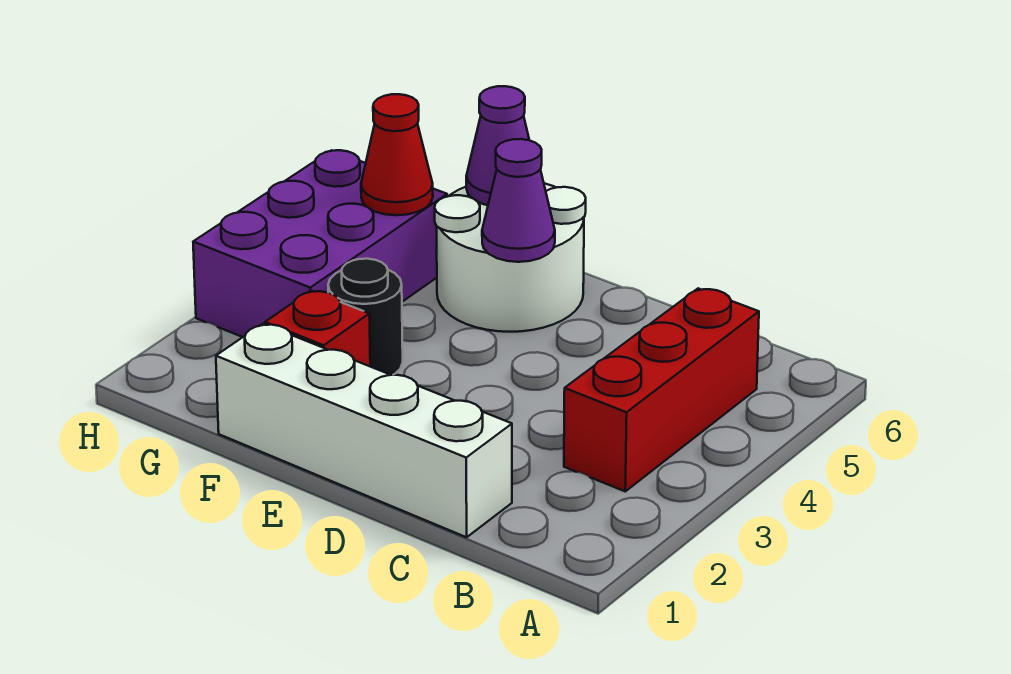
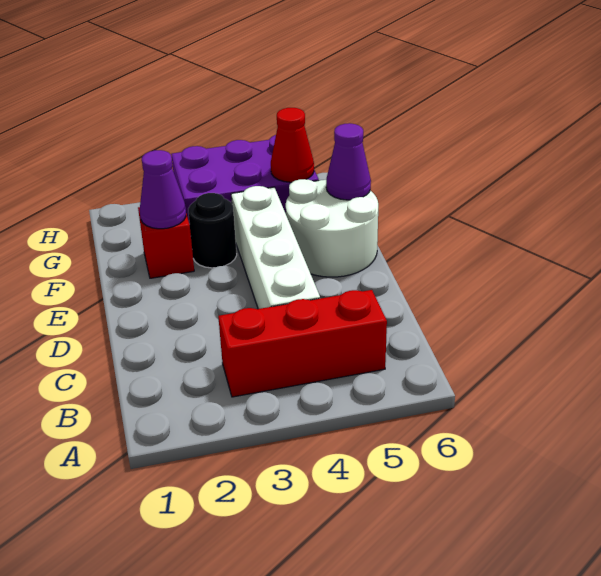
white brick C1:F1 level 1 -> white brick C4:F4 level 1
purple cone E5 level 2 -> purple cone F2 level 2

